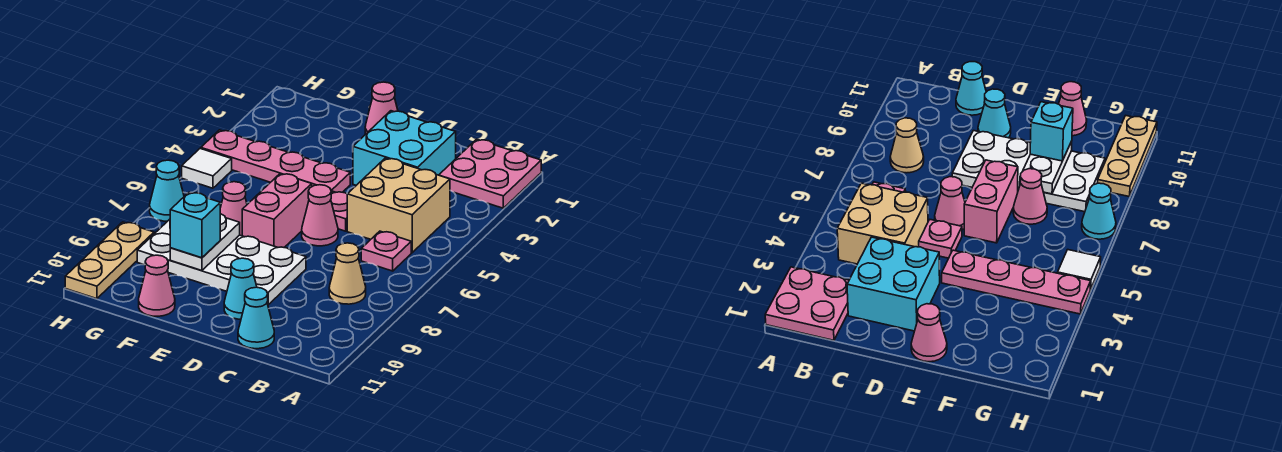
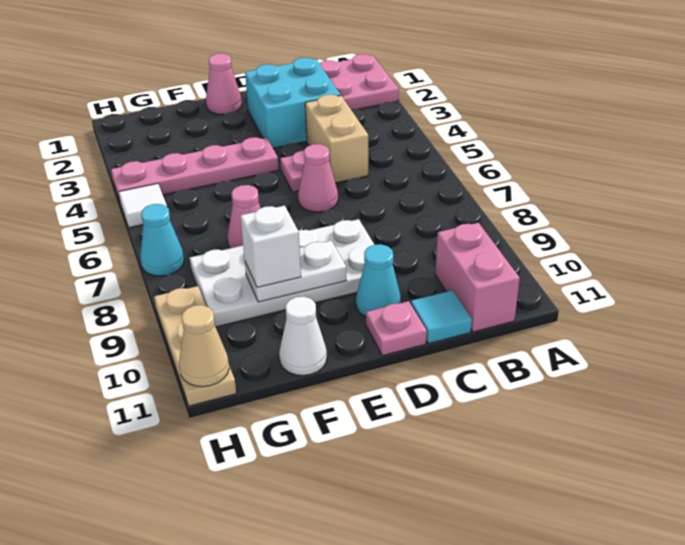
tan brick B4:C5 level 1 -> tan brick C4:C5 level 1
pink plate B6 level 1 -> pink plate D11 level 1
tan cone B8 level 1 -> tan cone H11 level 2
cyan cone C11 level 1 -> cyan tile C11 level 1
pink brick E6:E7 level 1 -> pink brick B10:B11 level 1
white plate F8:F9 level 2 -> white plate E9:F9 level 2
cyan brick F9 level 3 -> white brick F9 level 3
pink cone F11 level 1 -> white cone F11 level 1

